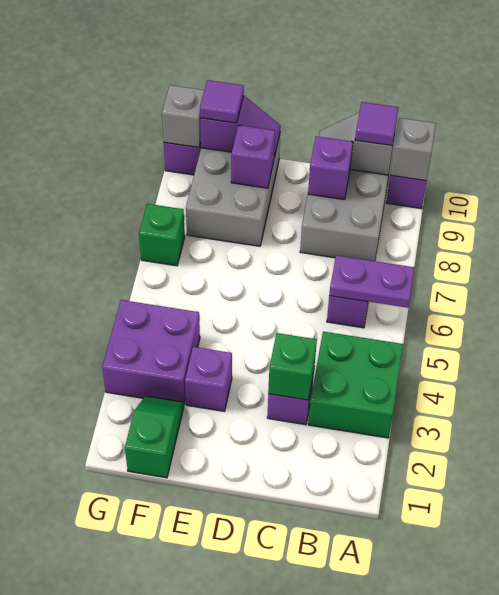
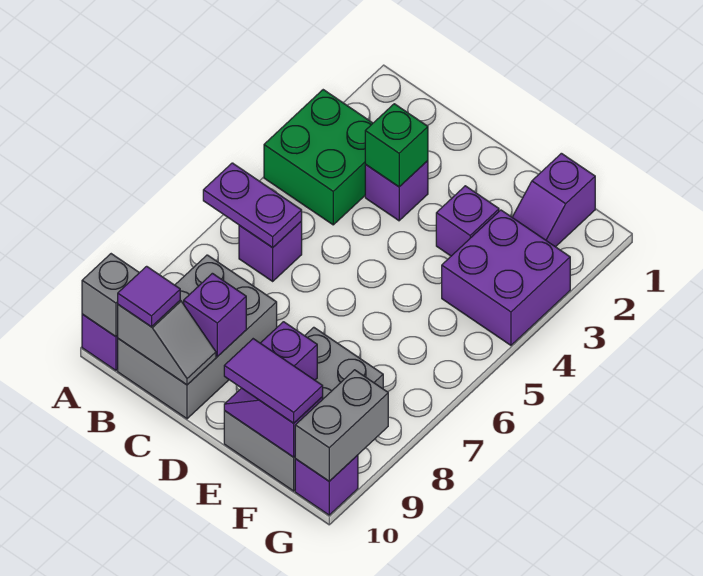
green slope F1:F2 level 1 top 1 -> purple slope F1:F2 level 1 top 1
purple tile F10 level 3 -> purple tile E10:F10 level 3
green brick G7 level 1 -> none
grey brick G10 level 2 -> grey brick G9:G10 level 2

